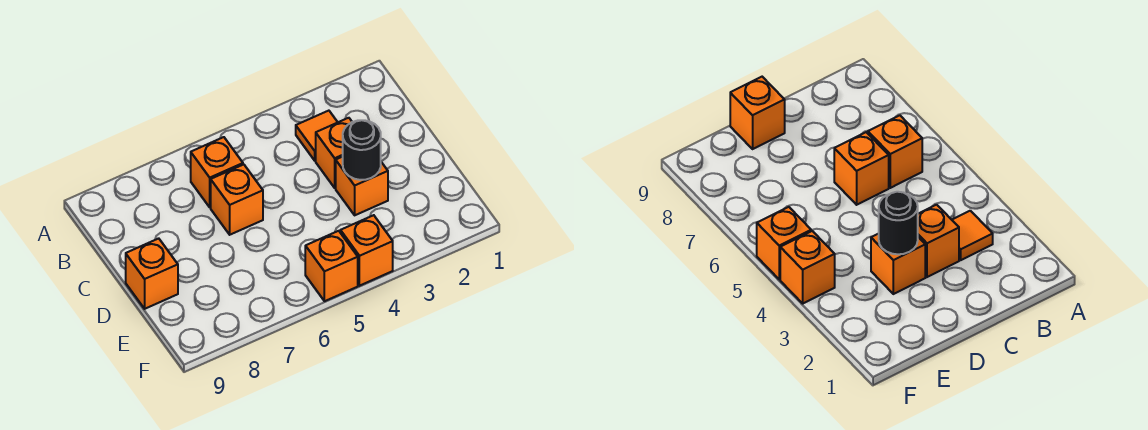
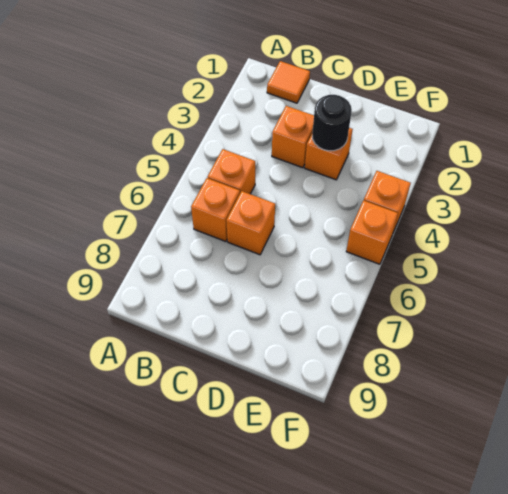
orange tile B3 level 1 -> orange tile B1 level 1
orange brick D9 level 1 -> orange brick B5 level 1

